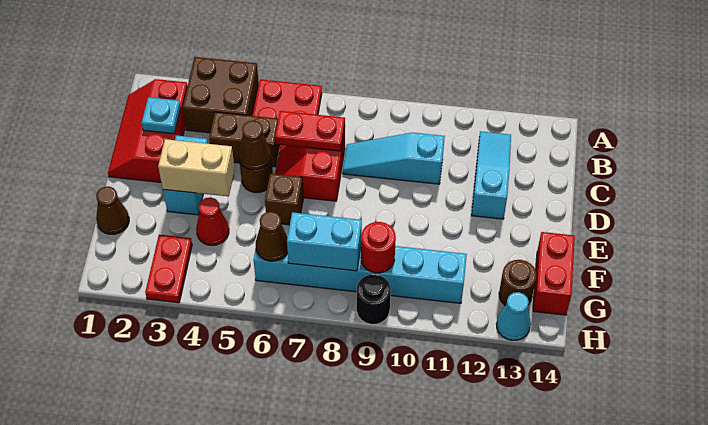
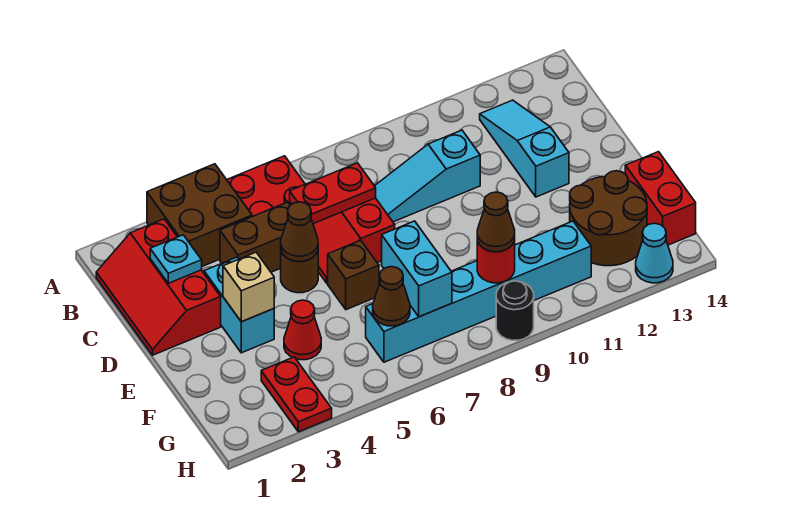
tan brick E3:E4 level 2 -> tan brick E3 level 2
brown cone F1 level 1 -> brown cone G9 level 3
cyan brick G7:G8 level 2 -> cyan brick F7:G7 level 2
brown round brick G13 level 1 -> brown round brick F12:G13 level 1

